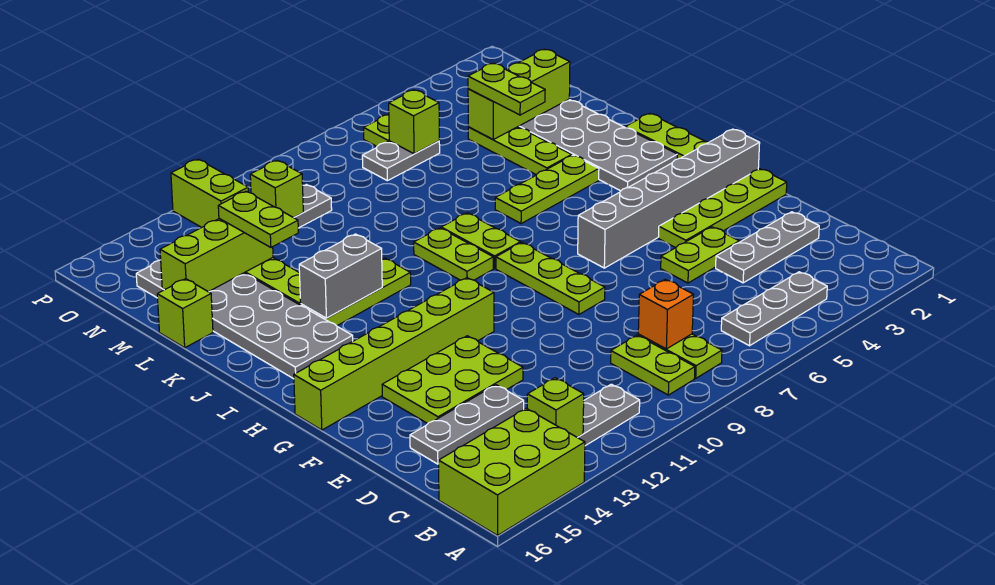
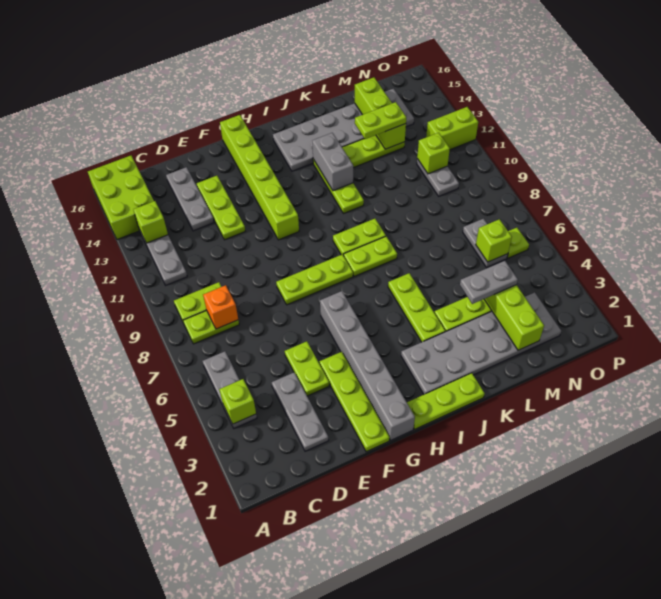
lime plate E12:F14 level 1 -> lime plate E12:E14 level 1
lime plate L4:M4 level 3 -> grey plate L4:M4 level 3
lime brick L16 level 1 -> lime brick B4 level 2

